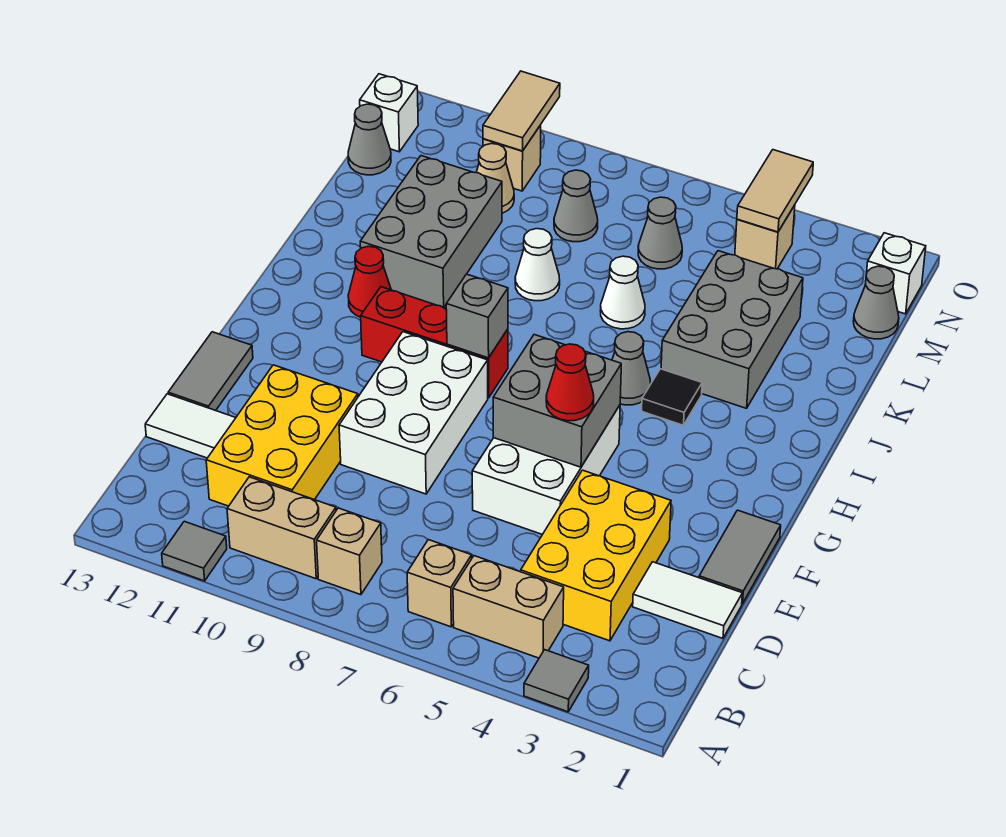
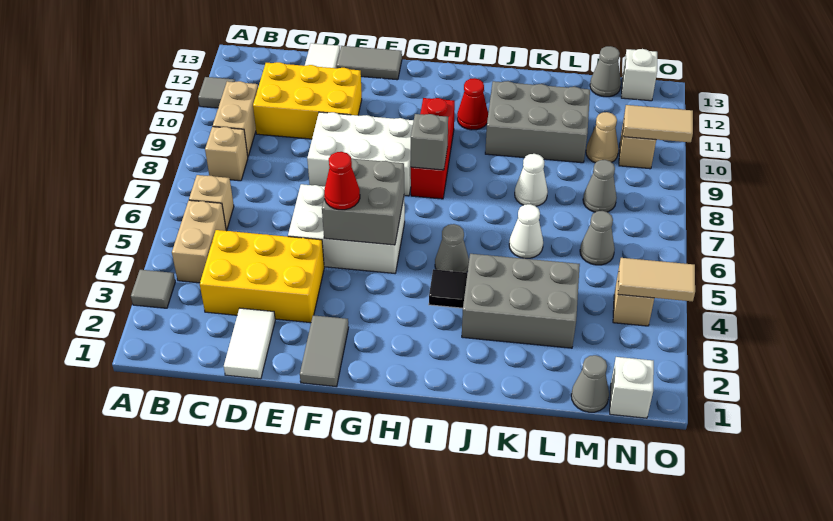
grey tile E1:F1 level 1 -> grey tile F1:F2 level 1

